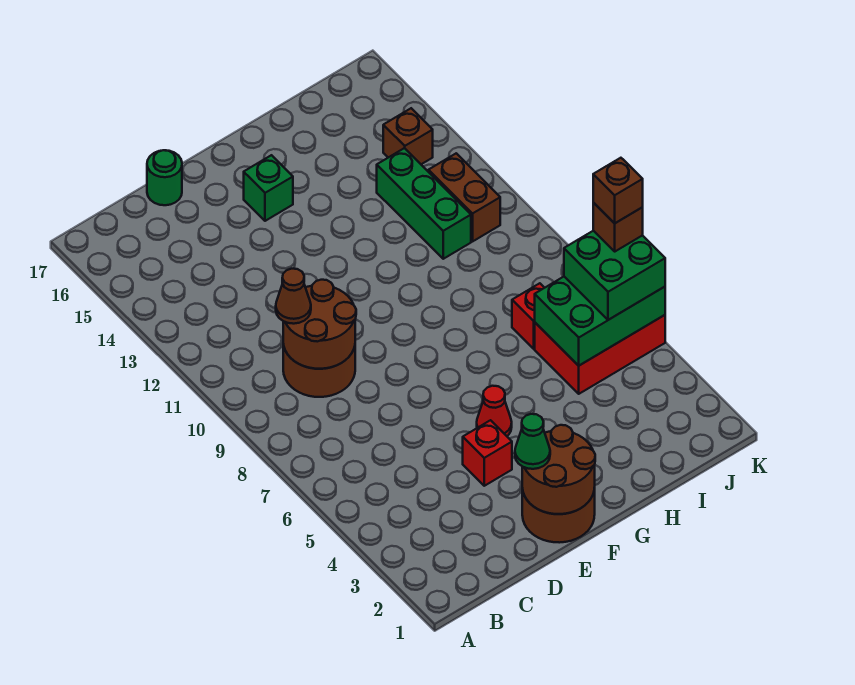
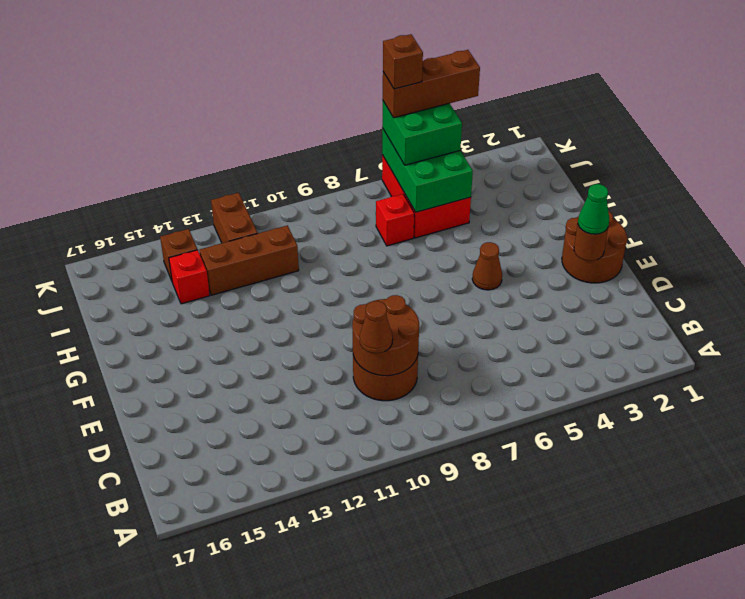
green round brick D17 level 1 -> none
brown round brick E1:F2 level 2 -> brown round brick E2 level 2
red brick E4 level 1 -> red brick I14 level 1
red cone F5 level 1 -> brown cone F5 level 1
green brick F15 level 1 -> none
green brick I11:I13 level 1 -> brown brick I11:I13 level 1
brown brick J11:J12 level 1 -> brown brick J12:K12 level 1
brown brick K6 level 4 -> brown brick K4:K6 level 4

